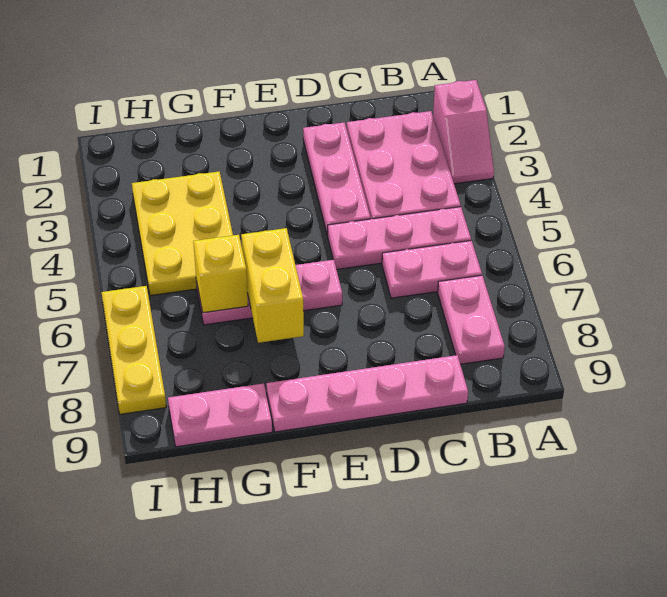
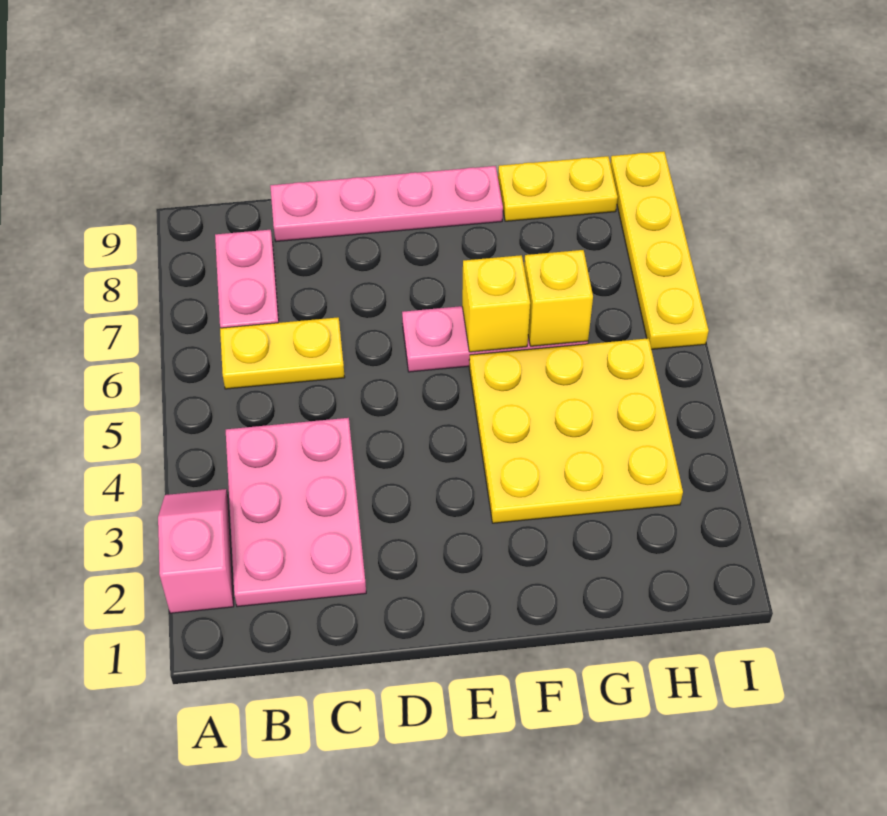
pink plate B5:D5 level 1 -> none
pink plate B6:C6 level 1 -> yellow plate B6:C6 level 1
pink plate D2:D4 level 1 -> none
yellow brick F6:F7 level 2 -> yellow brick F6 level 2
yellow plate G3:H5 level 1 -> yellow plate F3:H5 level 1
pink plate G9:H9 level 1 -> yellow plate G9:H9 level 1
yellow plate I6:I8 level 1 -> yellow plate I6:I9 level 1

